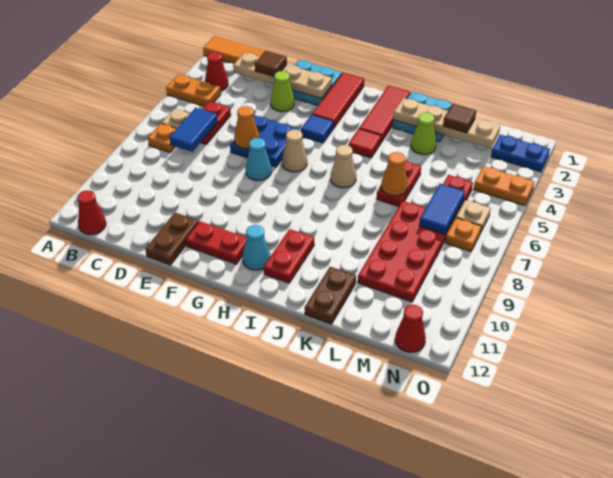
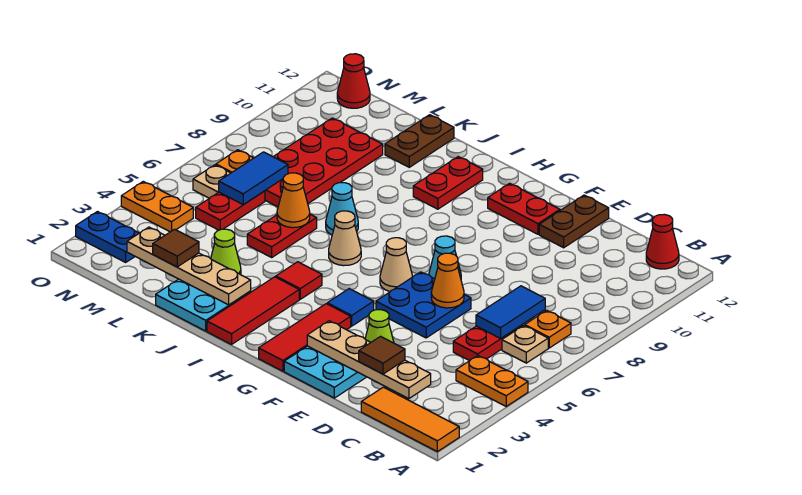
red cone B3 level 1 -> none
cyan cone H11 level 1 -> cyan cone J7 level 1

